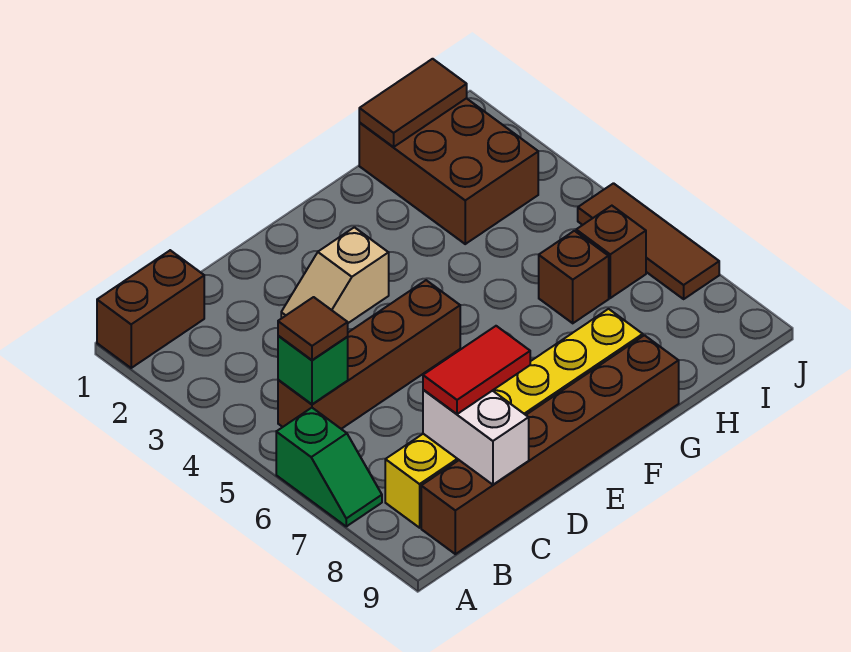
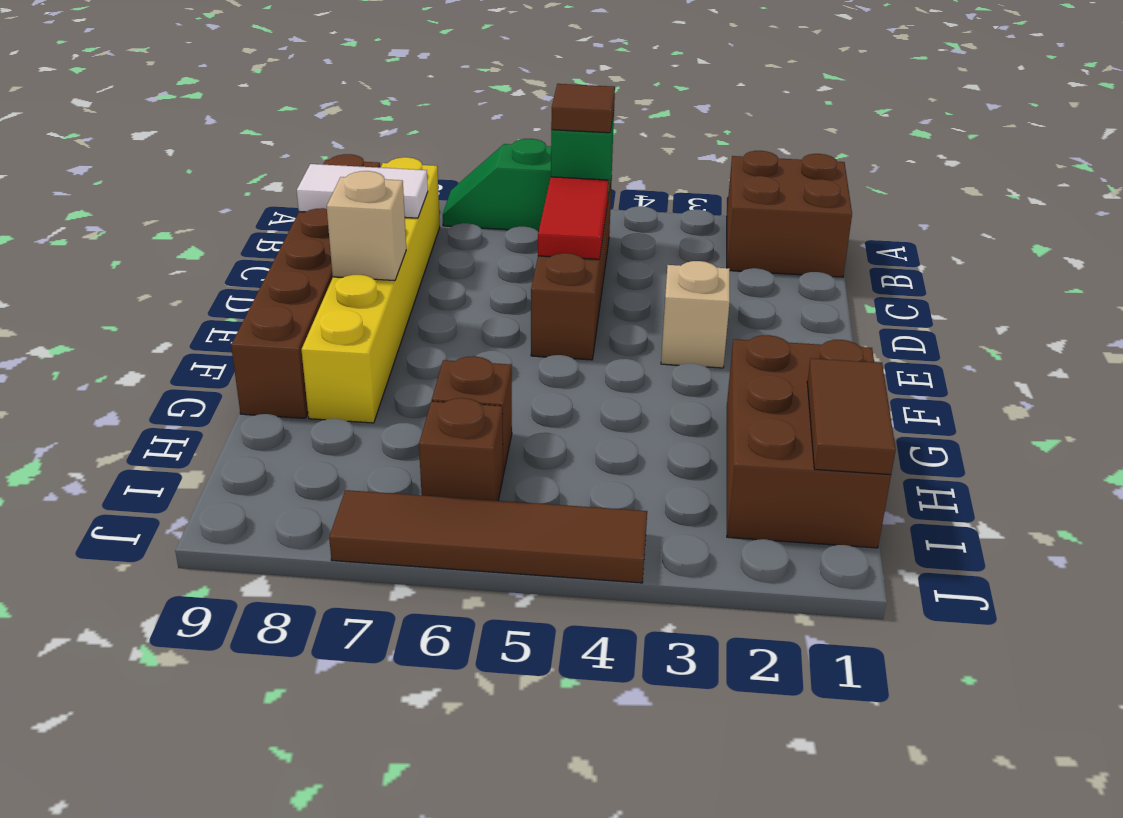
brown brick A1:B1 level 1 -> brown brick A1:B2 level 1
white brick C8:C9 level 2 -> white tile C8:C9 level 2
red tile C8:D8 level 3 -> red tile C5:D5 level 2
none -> tan brick E8 level 2
brown brick H1:I3 level 1 -> brown brick G1:I2 level 1
brown tile J5:J7 level 1 -> brown tile J4:J7 level 1

